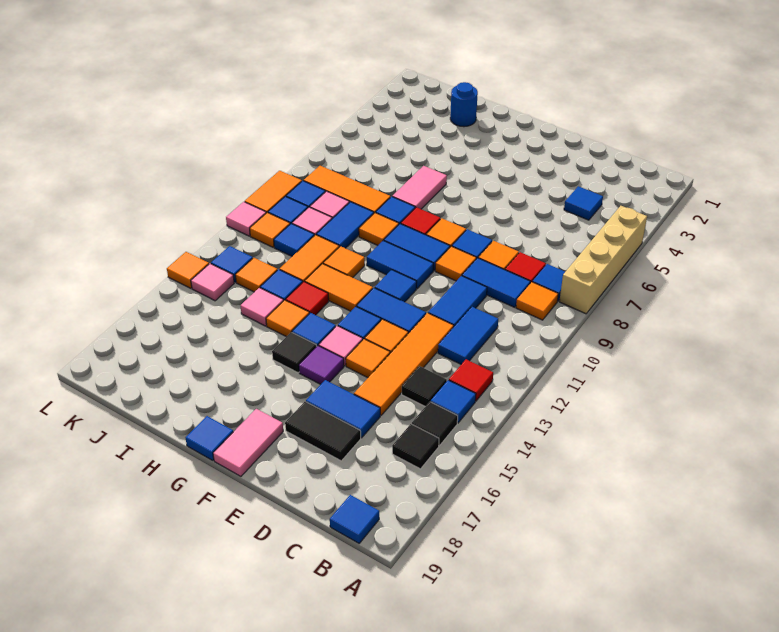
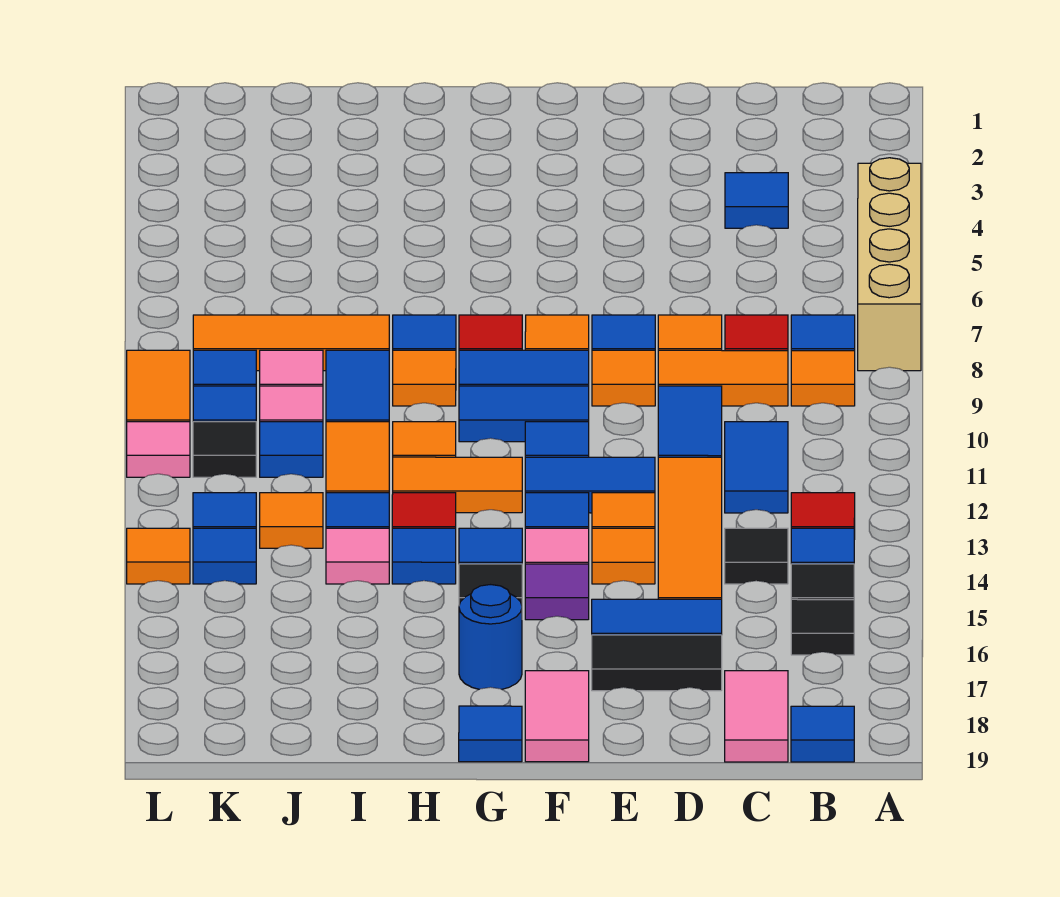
blue tile C9:D9 level 1 -> orange tile C9:D9 level 1
pink tile H6:H7 level 1 -> pink tile C18:C19 level 1
orange tile H14 level 1 -> blue tile H14 level 1
blue round brick I2 level 1 -> blue round brick G17 level 1
orange tile K11 level 1 -> black tile K11 level 1
pink tile K14 level 1 -> blue tile K14 level 1

